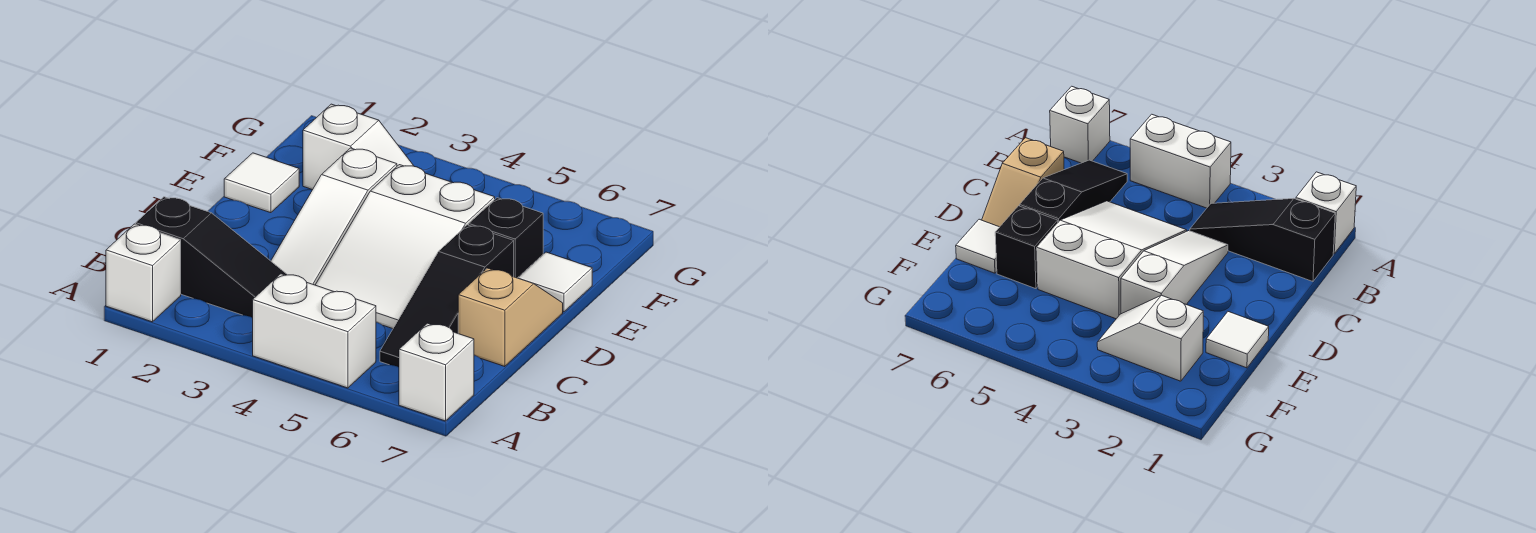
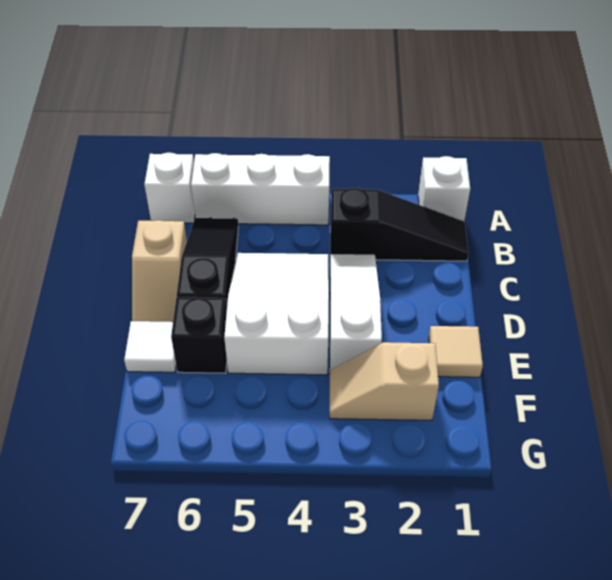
white brick A4:A5 level 1 -> white brick A4:A6 level 1
black slope B1:B3 level 1 top 1 -> black slope B1:B3 level 1 top 3
white tile E1 level 1 -> tan tile E1 level 1
white slope F2:F3 level 1 top 2 -> tan slope F2:F3 level 1 top 2

